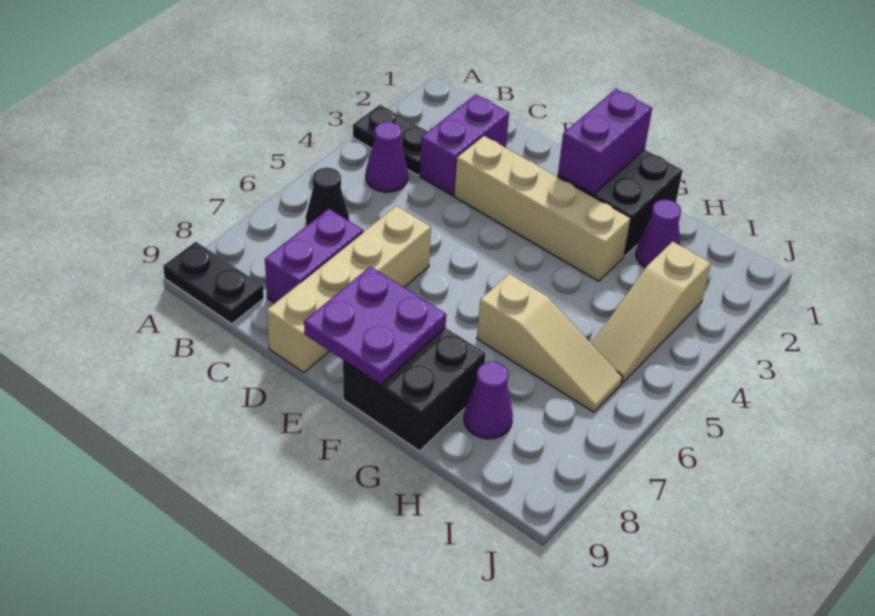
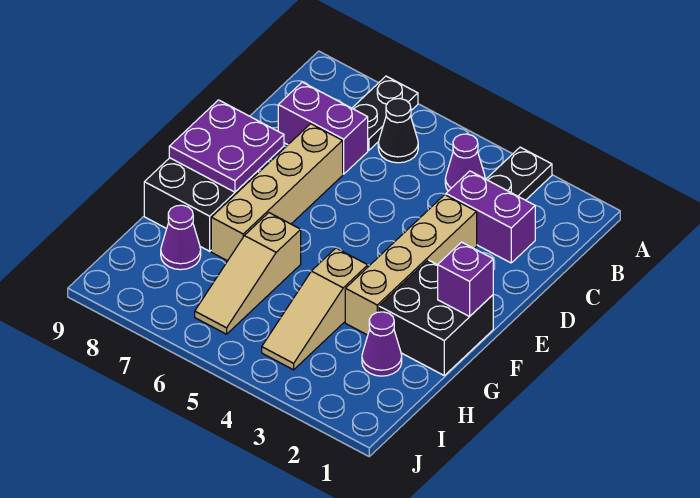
black plate A9:B9 level 1 -> black plate A7:B7 level 1
tan brick D6:D9 level 1 -> tan brick D7:G7 level 1
purple brick F1:F2 level 2 -> purple brick F1 level 2
tan slope I3:I5 level 1 top 3 -> tan slope G4:I4 level 1 top G

